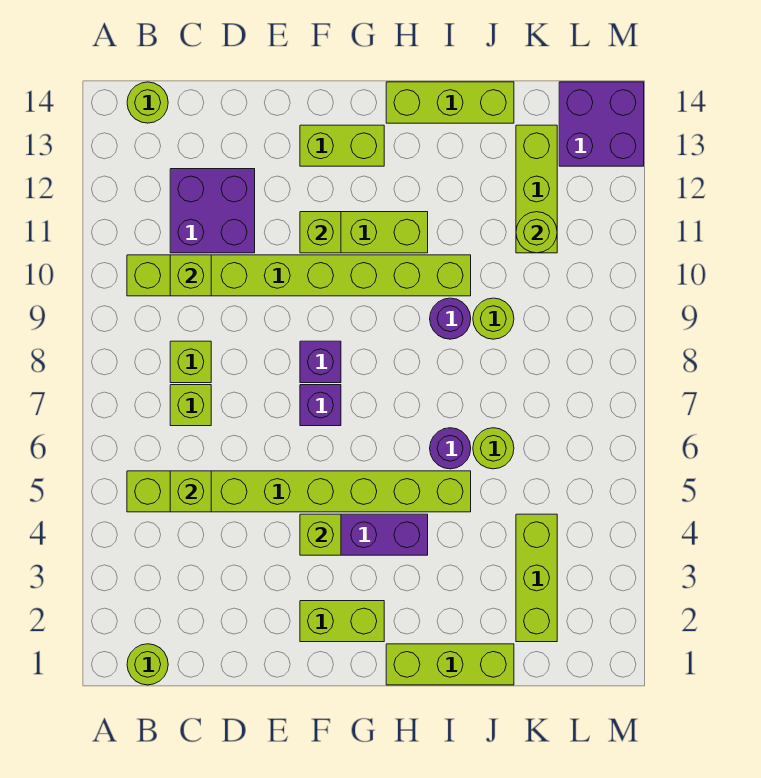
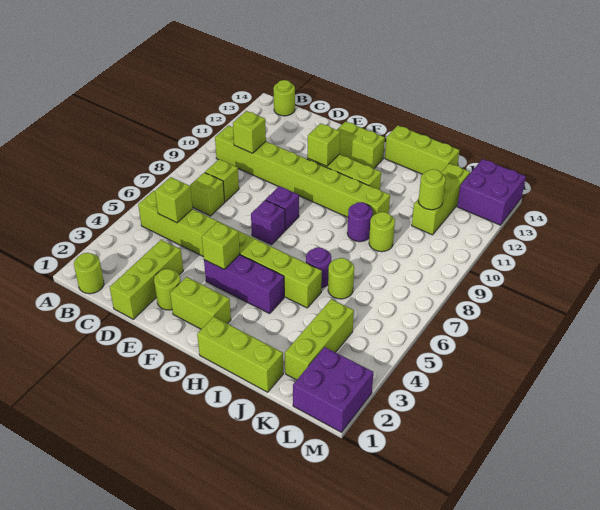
purple brick C11:D12 level 1 -> purple brick L1:M2 level 1
none -> lime brick D1:D3 level 1
none -> lime round brick E2 level 1

